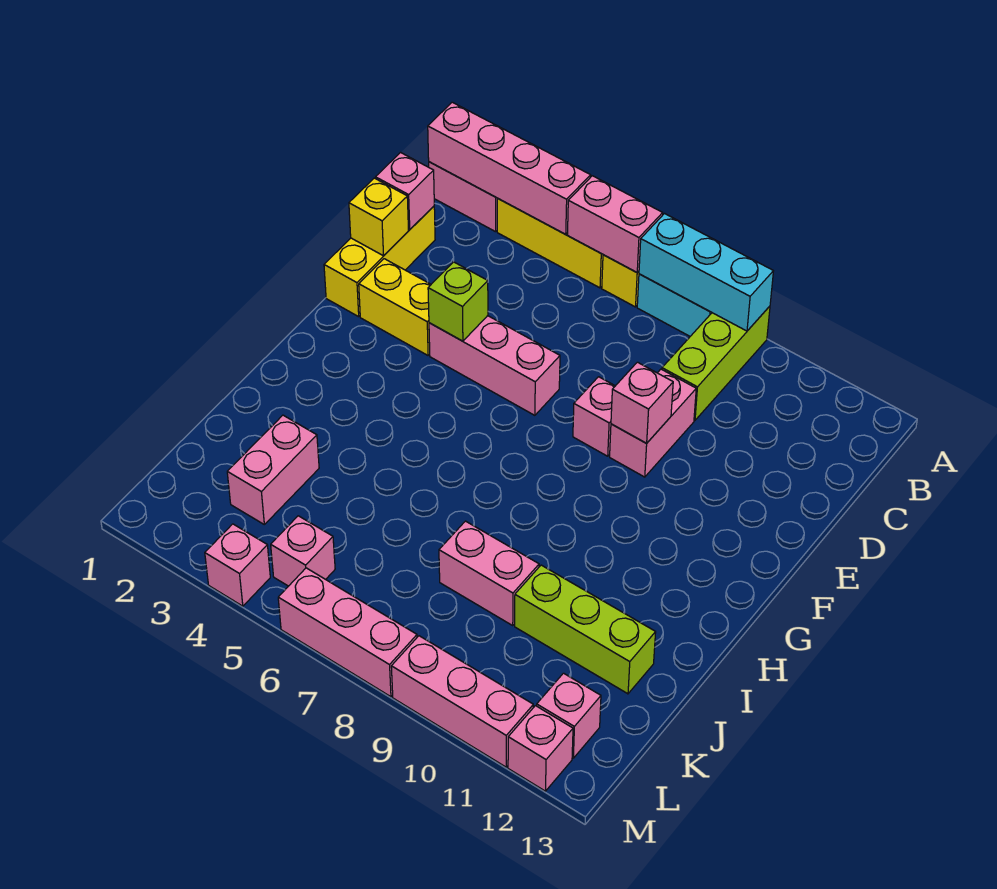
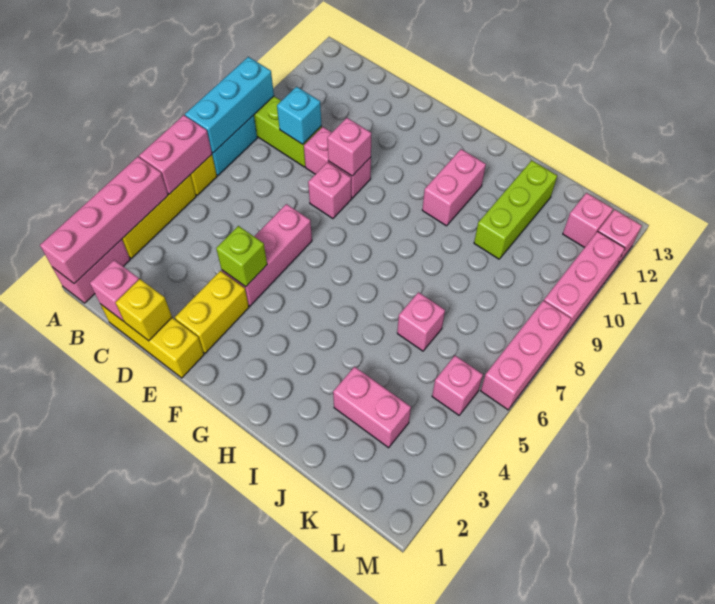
none -> cyan brick C9 level 2
pink brick J8:J9 level 1 -> pink brick H10:H11 level 1
pink brick M4 level 1 -> pink brick J6 level 1

